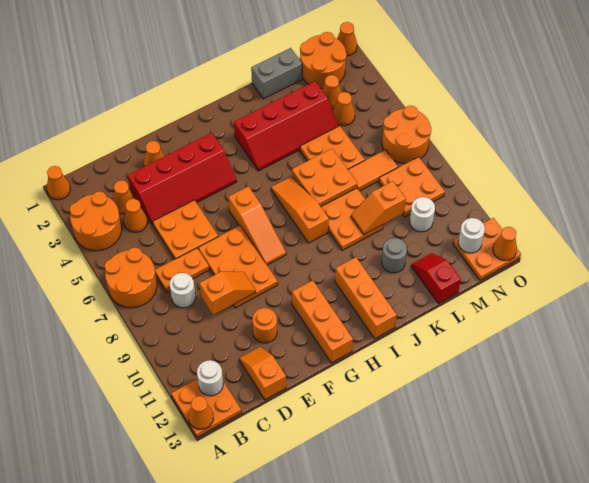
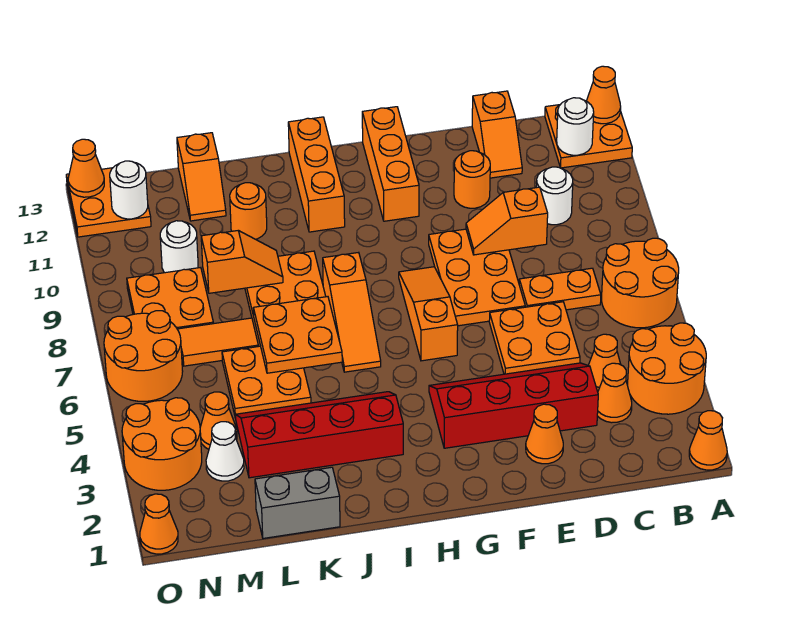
white round brick C8 level 1 -> white round brick C10 level 1
grey round brick K11 level 1 -> orange round brick K11 level 1
red slope L12:L13 level 1 top 13 -> orange slope L12:L13 level 1 top 13
orange round brick M1:N2 level 1 -> orange round brick N3:O4 level 1
orange cone M3 level 1 -> white cone M3 level 1

